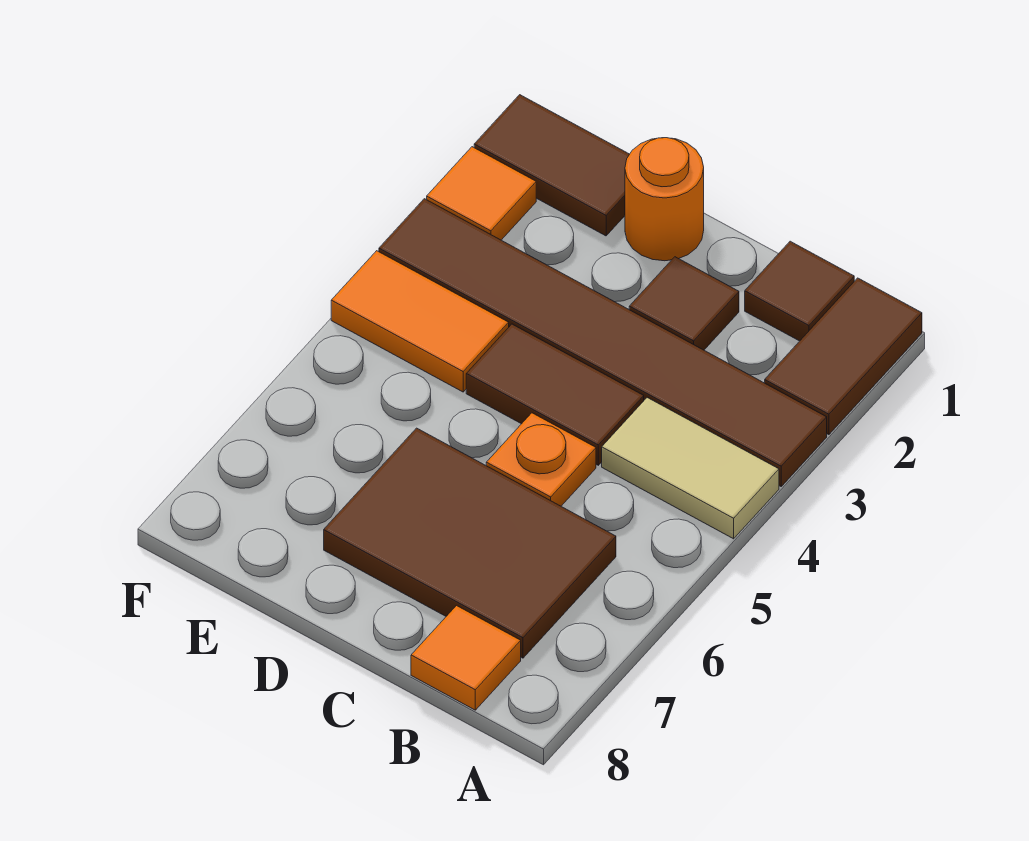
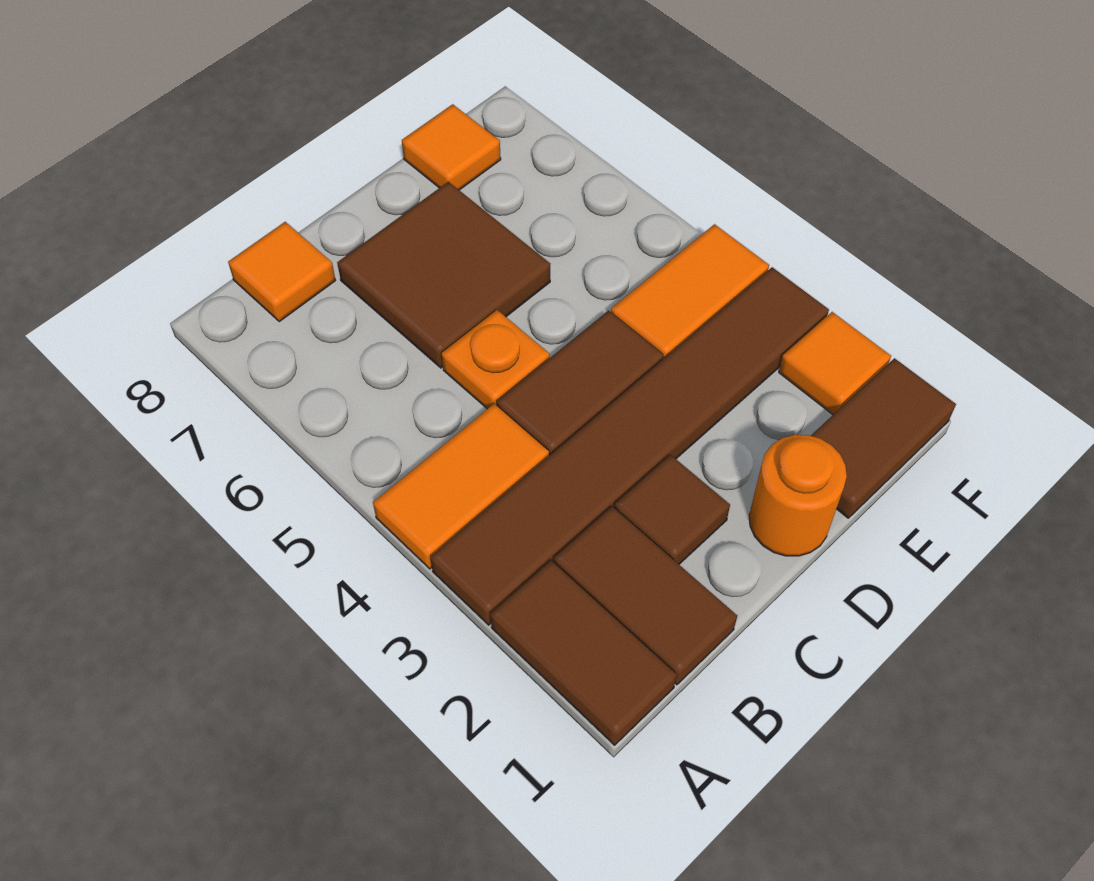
tan tile A4:B4 level 1 -> orange tile A4:B4 level 1
brown tile B1 level 1 -> brown tile B1:B2 level 1
brown tile B6:D7 level 1 -> brown tile C6:D7 level 1
none -> orange tile E8 level 1

